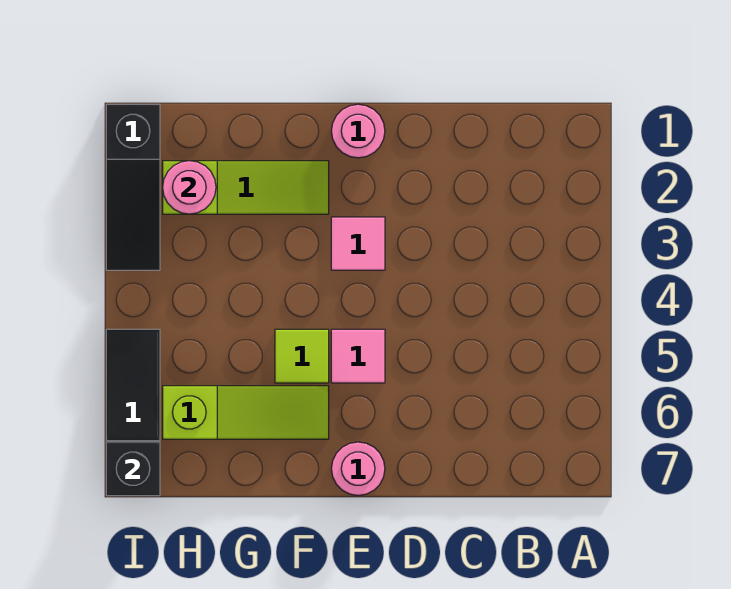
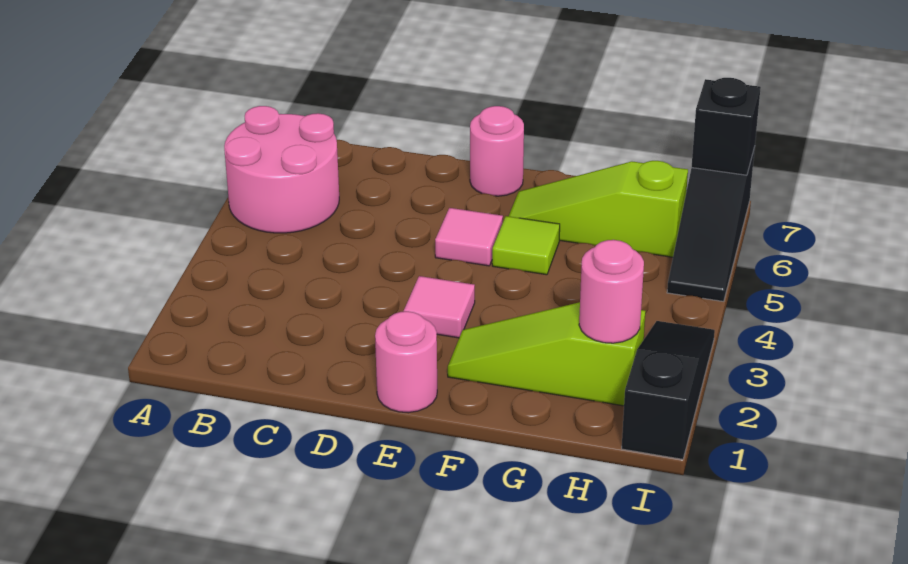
none -> pink round brick A5:B6 level 1

